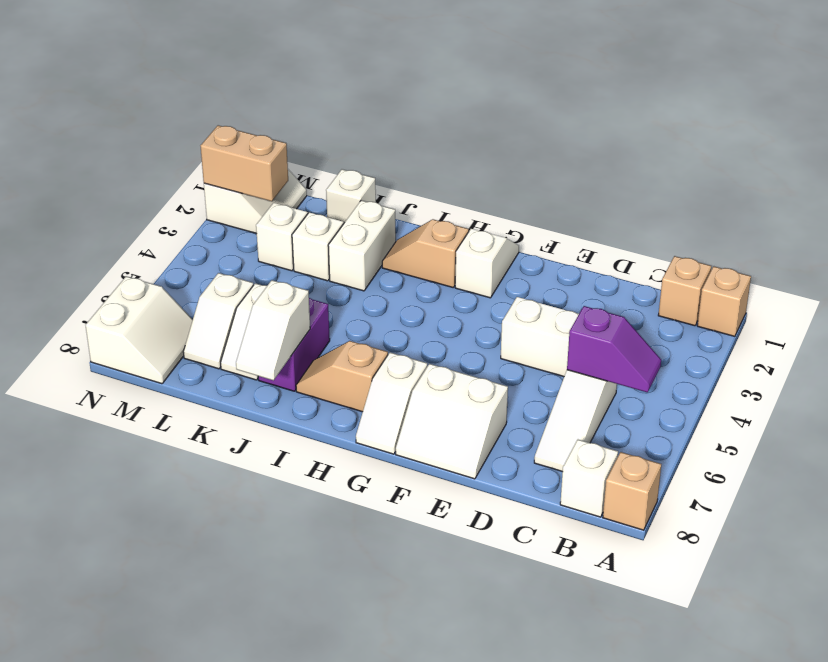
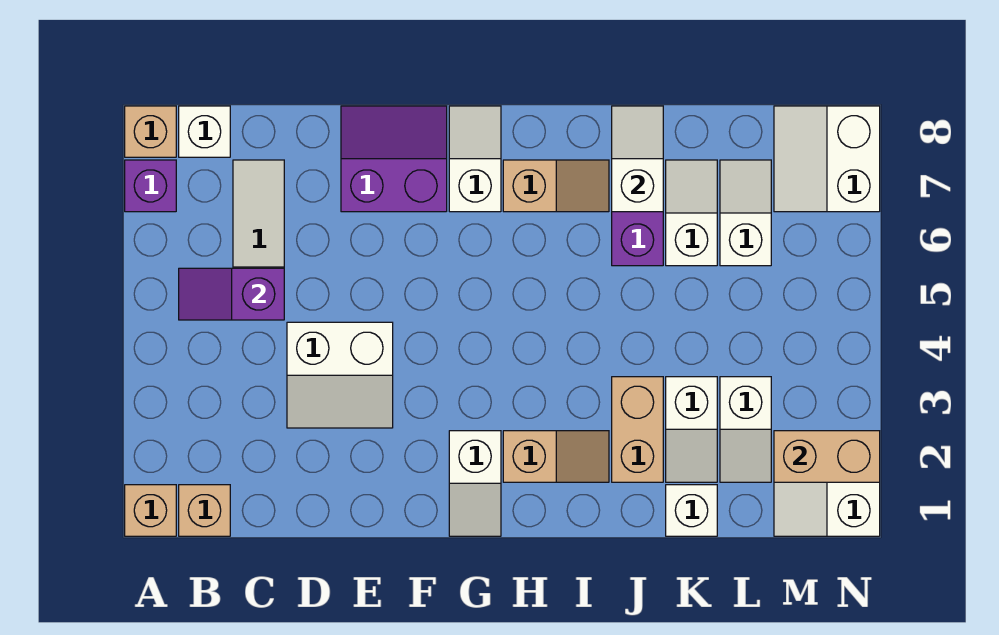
none -> purple brick A7 level 1
white slope E7:F8 level 1 top 7 -> purple slope E7:F8 level 1 top 7
white brick J2:J3 level 1 -> tan brick J2:J3 level 1

